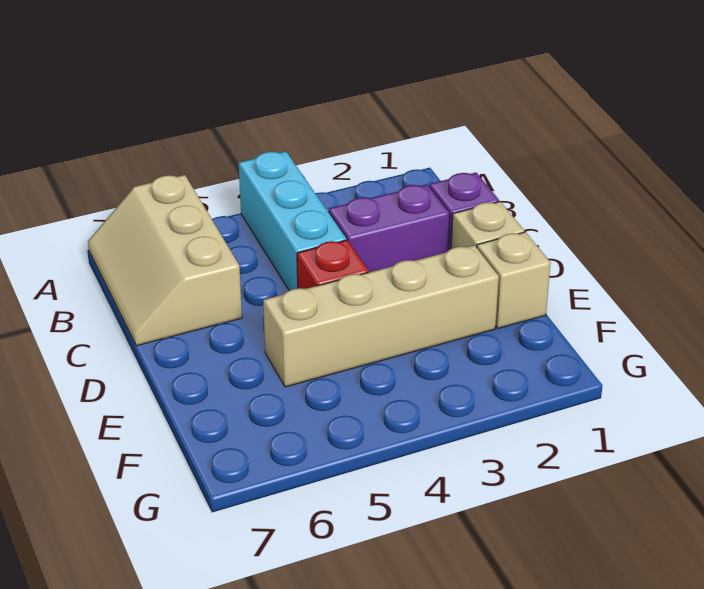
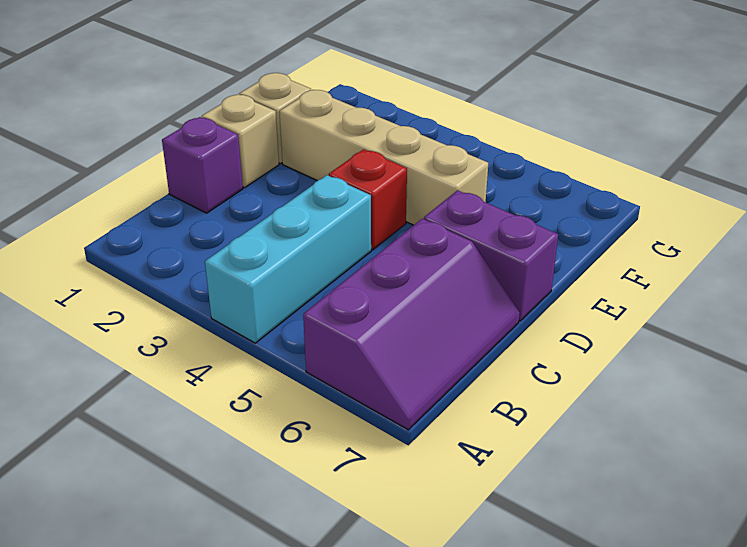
tan slope A6:C7 level 1 top 6 -> purple slope A6:C7 level 1 top 6
purple brick C2:C3 level 1 -> purple brick D6:D7 level 1

